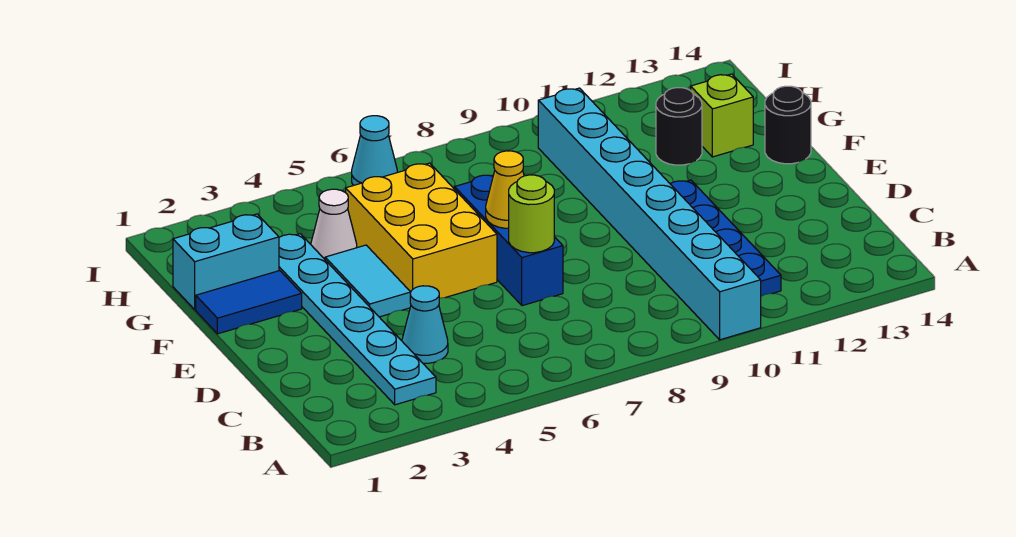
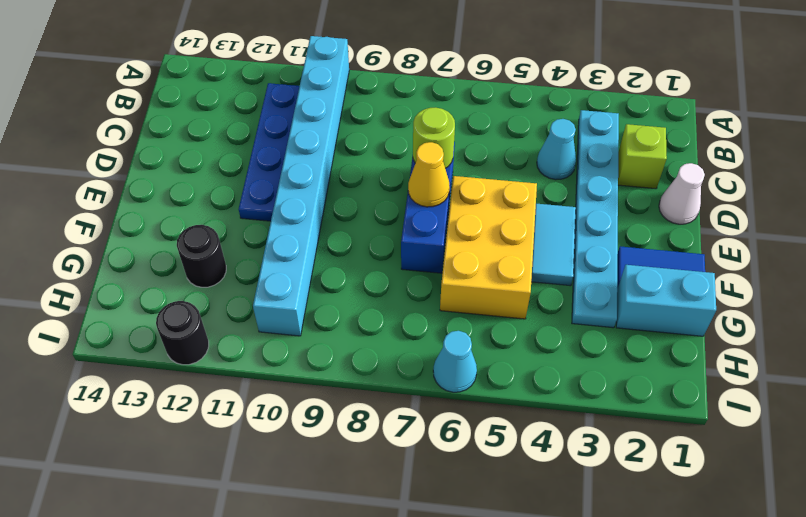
black round brick F14 level 1 -> black round brick I12 level 1
white cone G4 level 1 -> white cone D1 level 1
lime brick G13 level 1 -> lime brick C2 level 1

